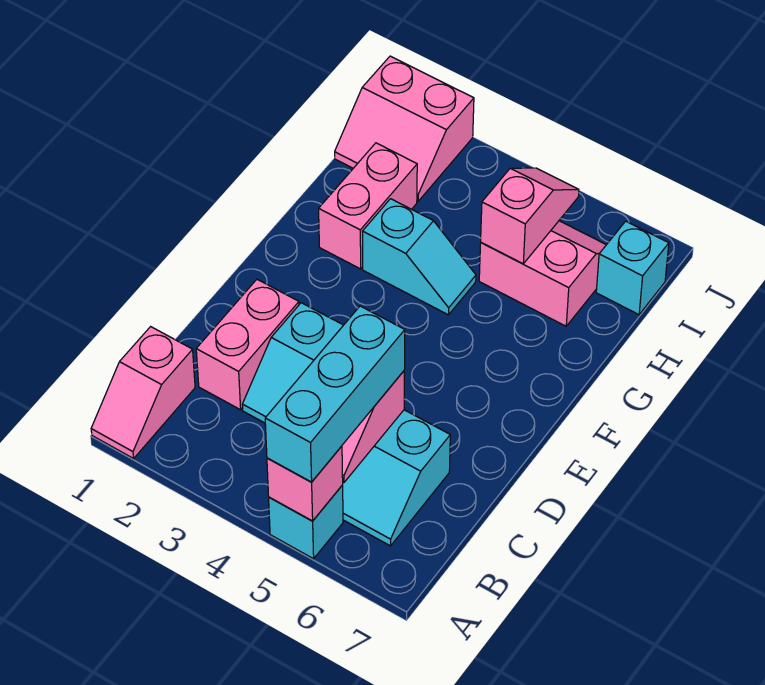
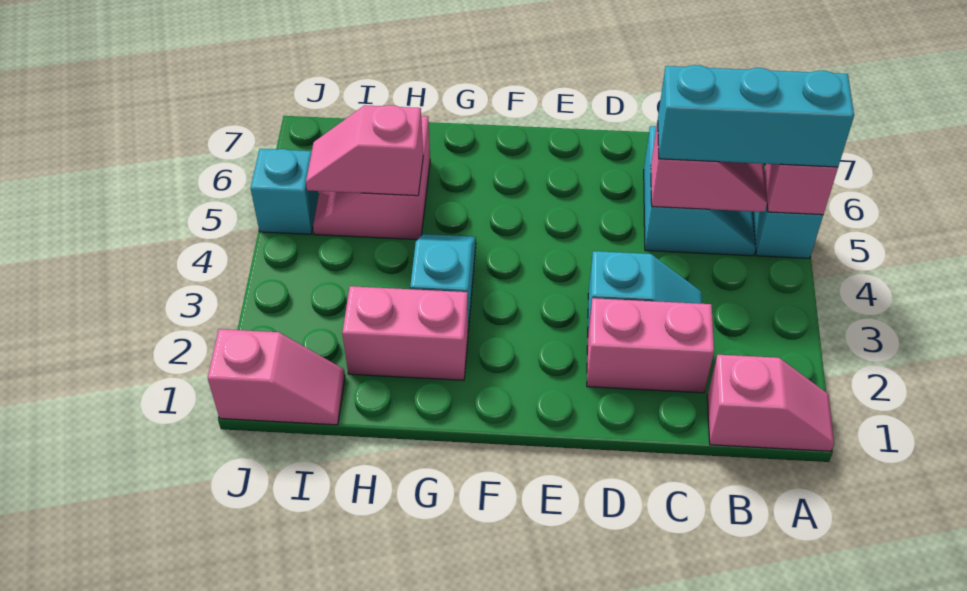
pink slope I1:J2 level 1 top J -> pink slope I1:J1 level 1 top J
cyan brick I7 level 1 -> cyan brick J5 level 1

